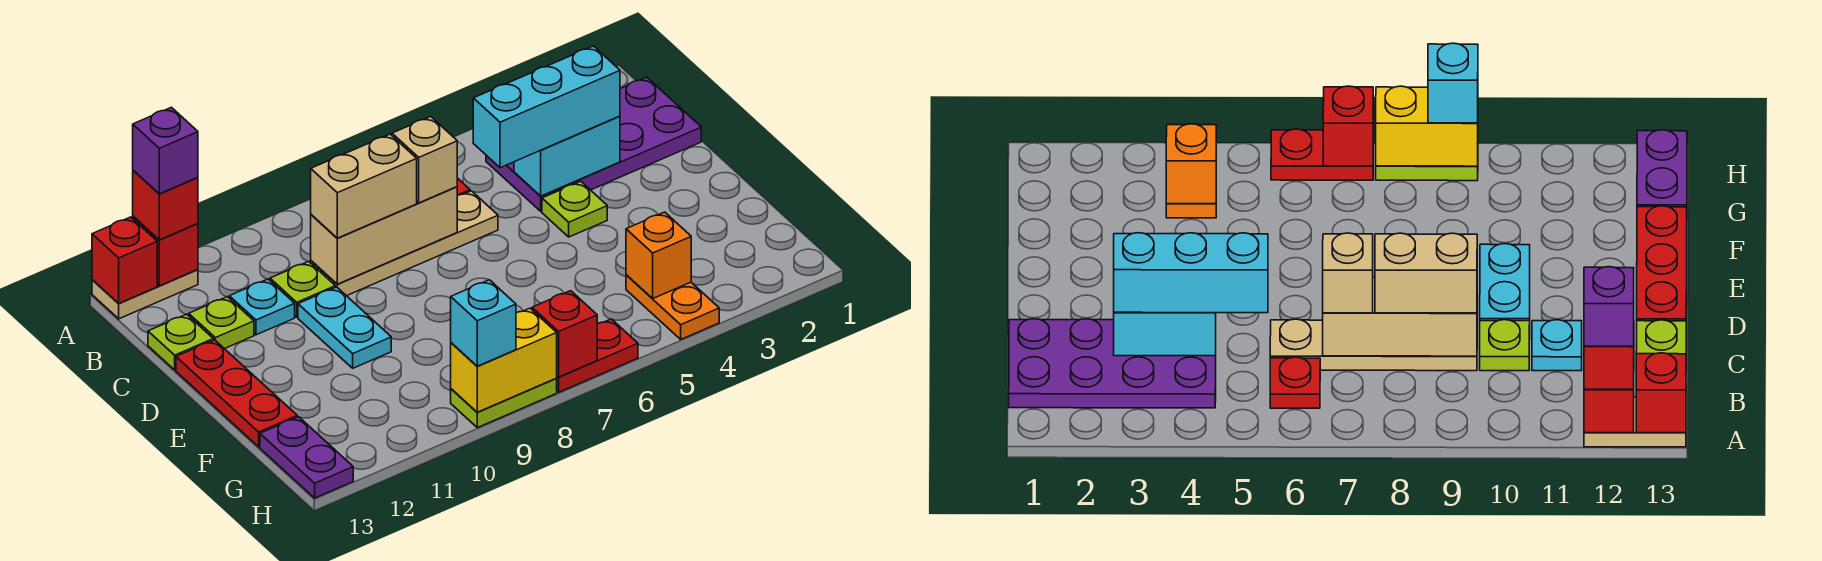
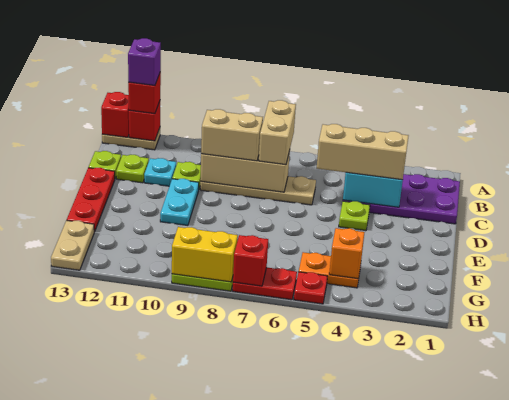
red plate B6 level 1 -> red plate H5 level 1
cyan brick C3:C5 level 3 -> tan brick C3:C5 level 3
tan brick C7 level 3 -> tan brick B7:C7 level 3
orange plate G4:H4 level 1 -> orange plate G4:G5 level 1
purple plate G13:H13 level 1 -> tan plate G13:H13 level 1
cyan brick H9 level 3 -> none

